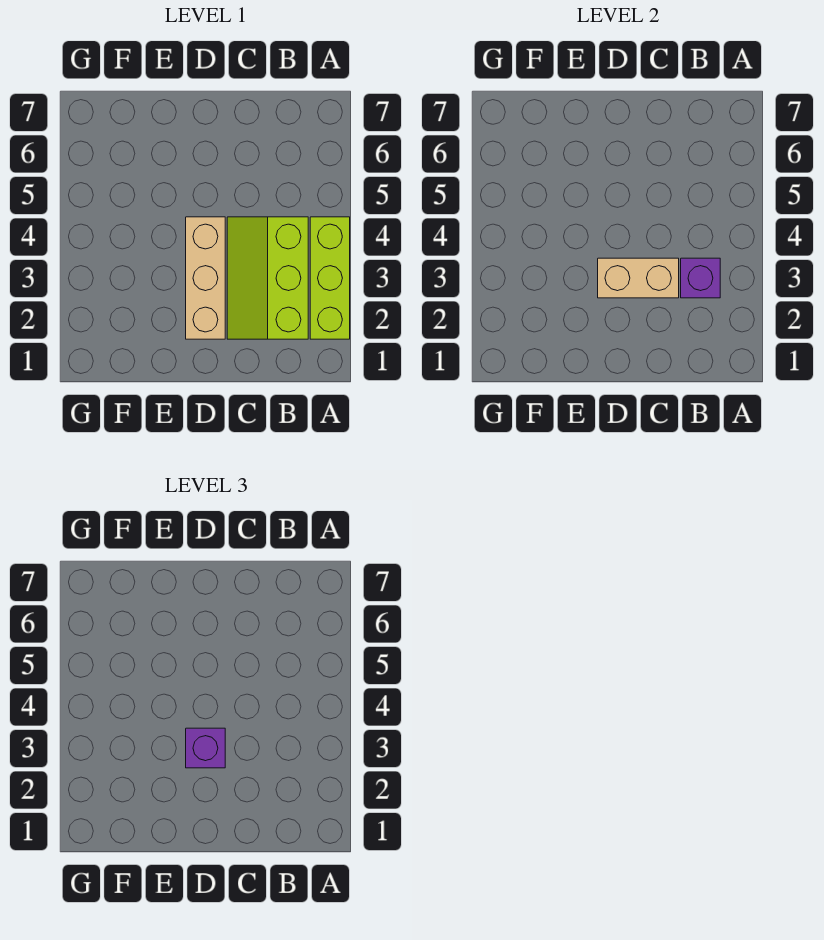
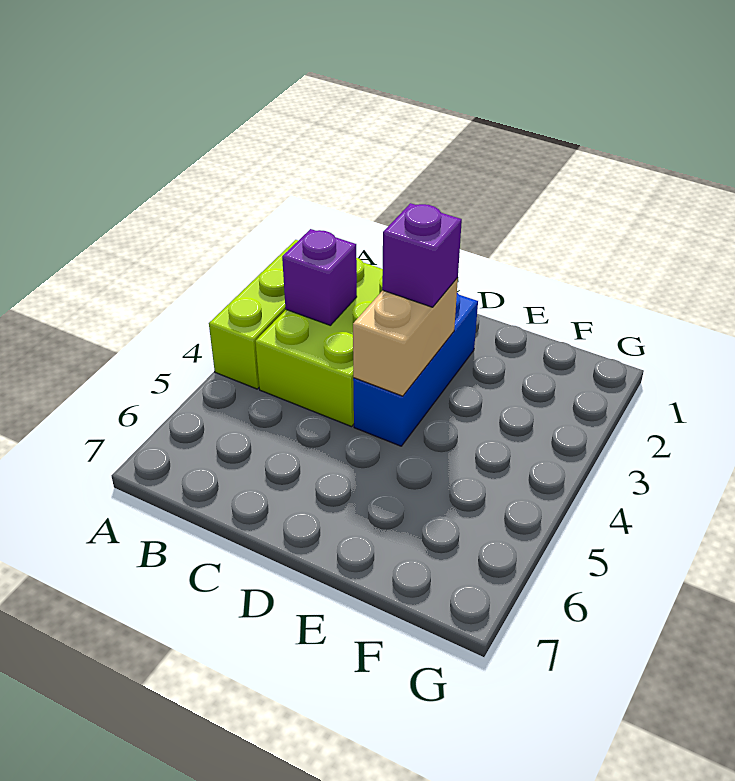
lime slope B2:C4 level 1 top B -> lime brick B2:C4 level 1
tan brick C3:D3 level 2 -> tan brick D3:D4 level 2
tan brick D2:D4 level 1 -> blue brick D2:D4 level 1

